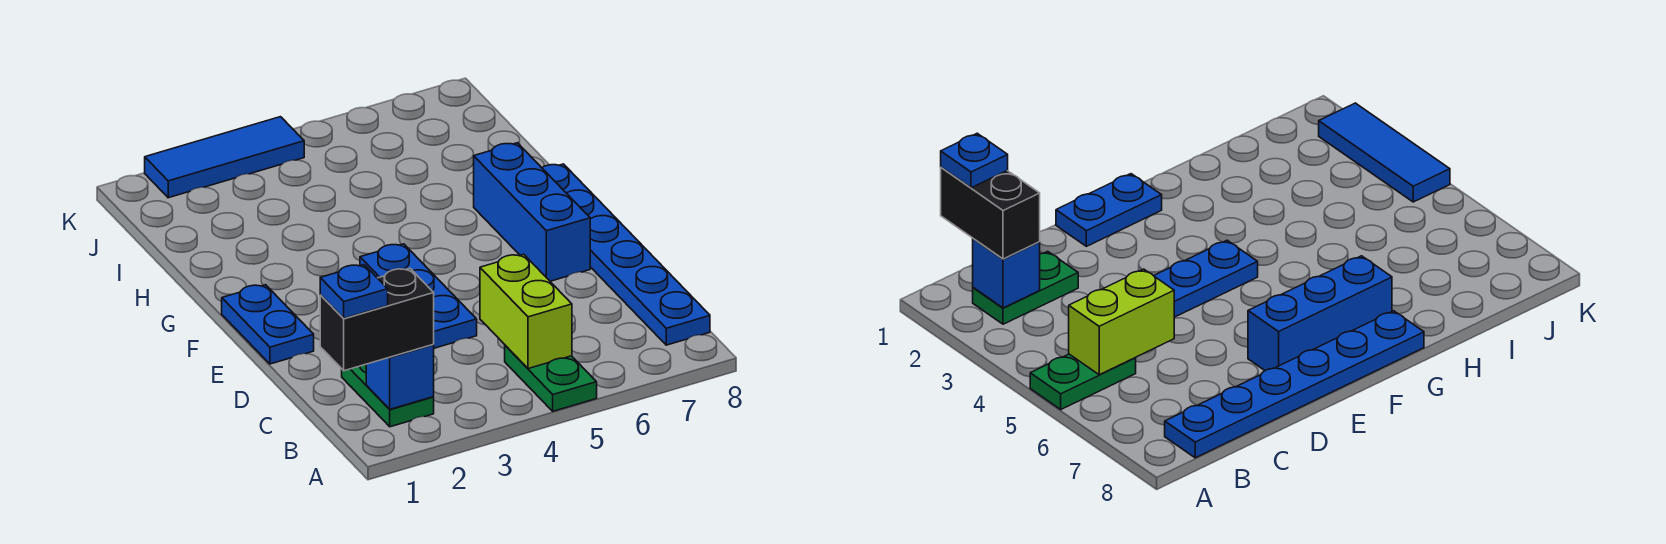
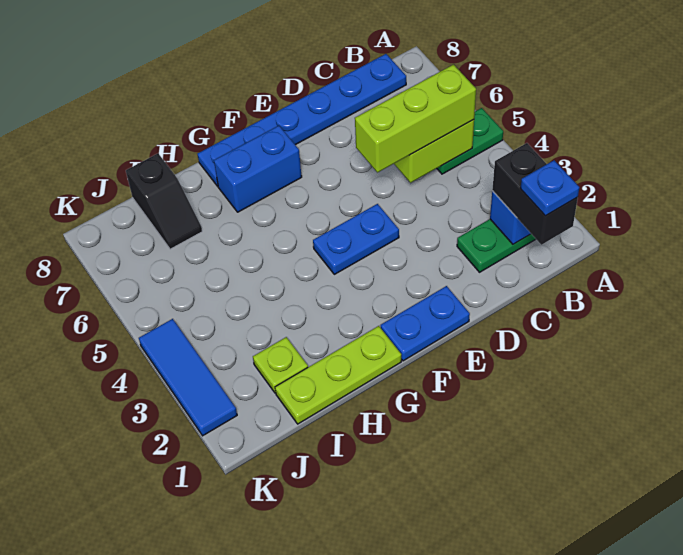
none -> lime brick B5:D5 level 3
blue plate D4:F4 level 1 -> blue plate E4:F4 level 1
blue brick E7:G7 level 1 -> blue brick F7:G7 level 1
none -> lime plate G1:I1 level 1
none -> lime plate I2 level 1
none -> black slope I7:I8 level 1 top 8

